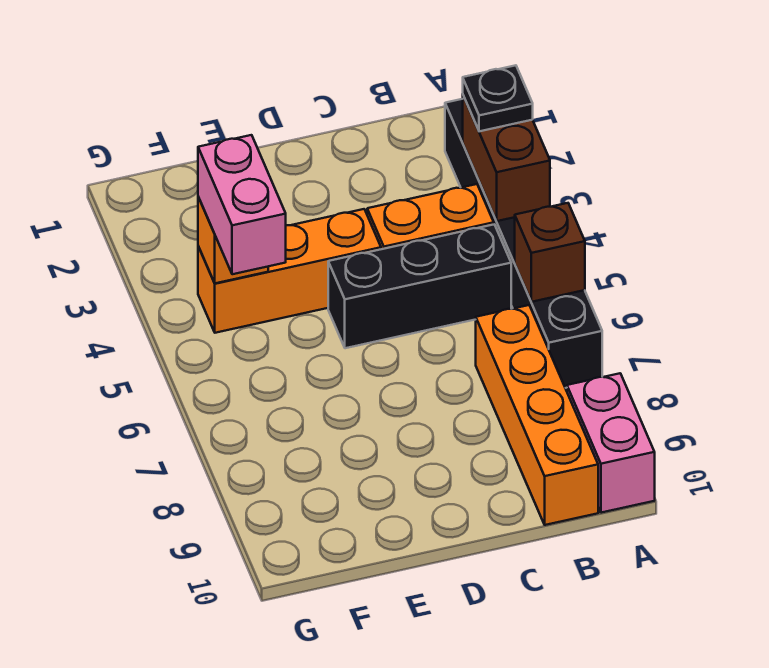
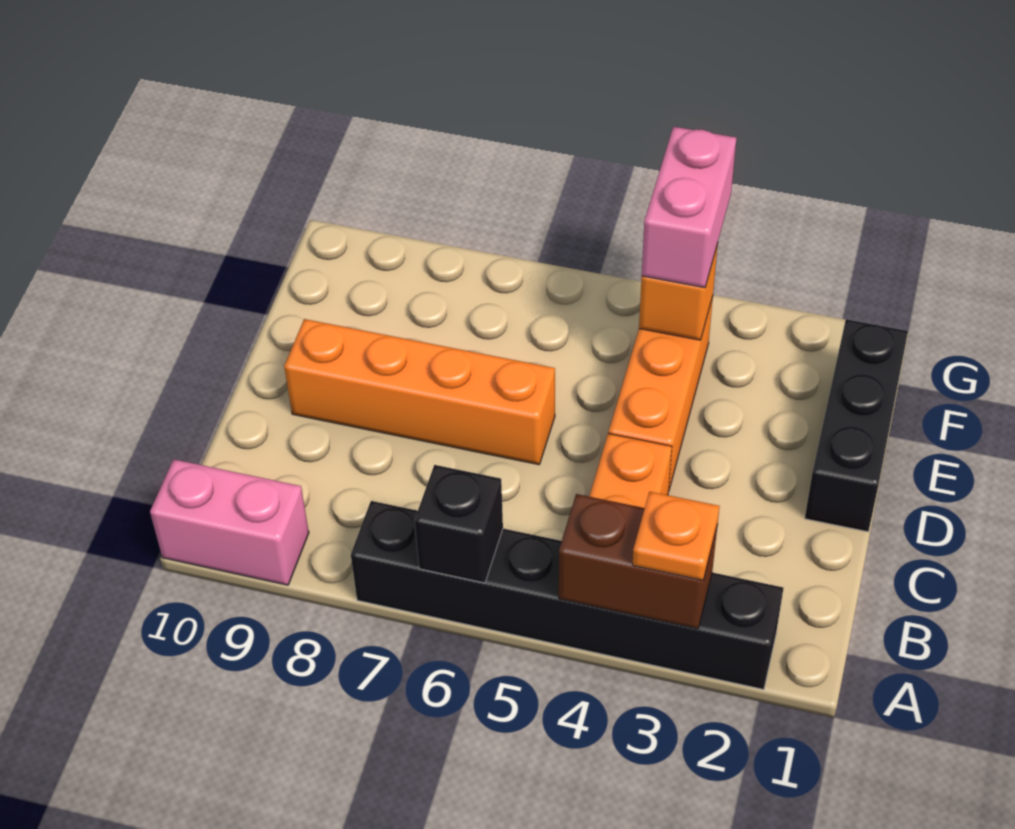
black plate A3 level 3 -> orange plate A3 level 3
brown brick A6 level 2 -> black brick A6 level 2
black brick B5:D5 level 1 -> black brick D1:F1 level 1
orange brick B7:B10 level 1 -> orange brick D6:D9 level 1
pink brick F4:F5 level 3 -> pink brick F4:G4 level 3

